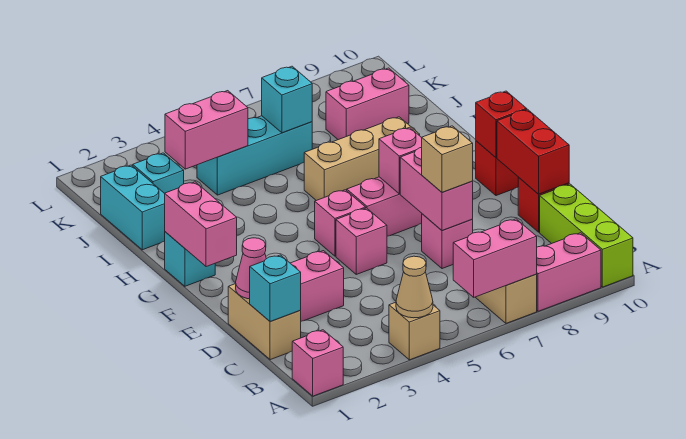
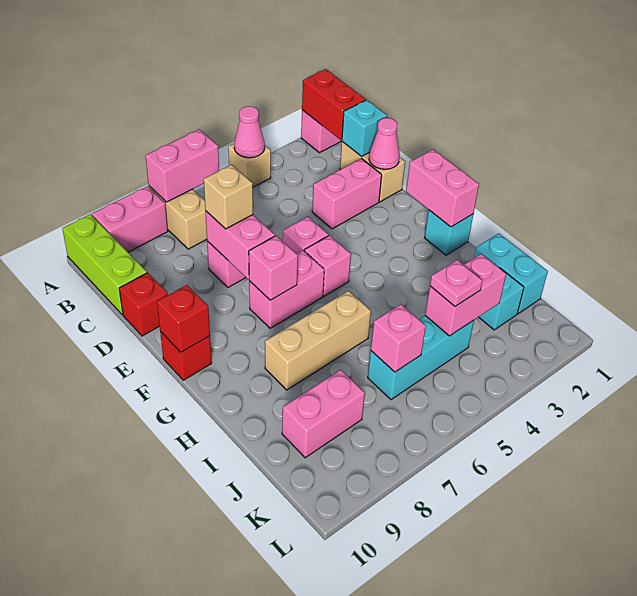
tan cone A4 level 2 -> pink cone A4 level 2
red brick D10:E10 level 2 -> red brick A1:B1 level 2
none -> pink plate J4 level 3
cyan brick J6 level 2 -> pink brick J6 level 2

